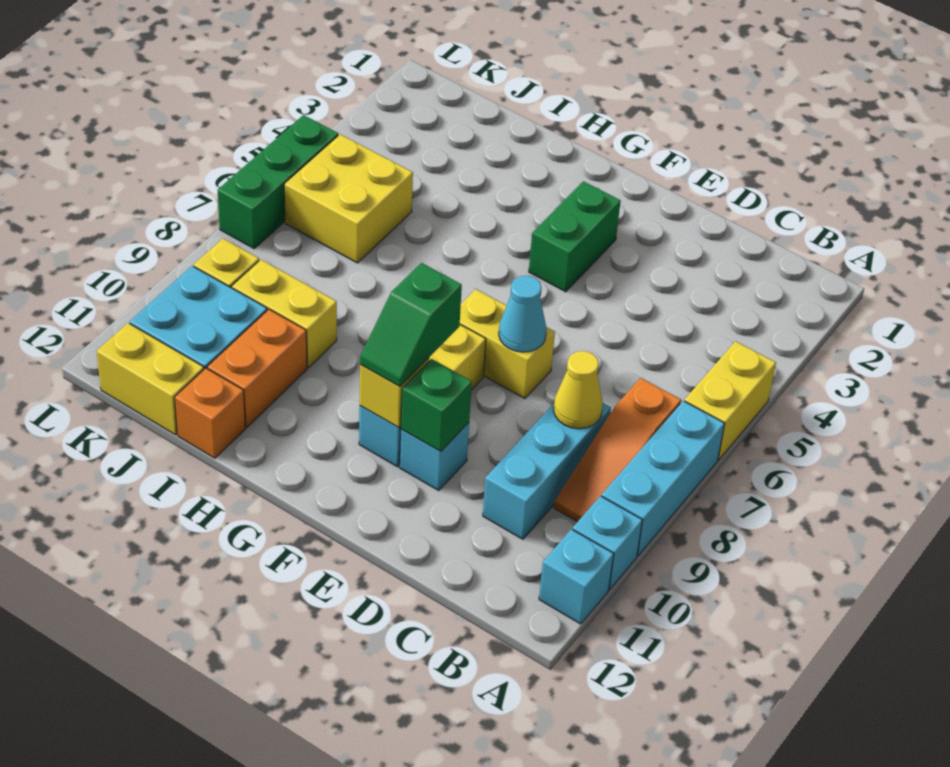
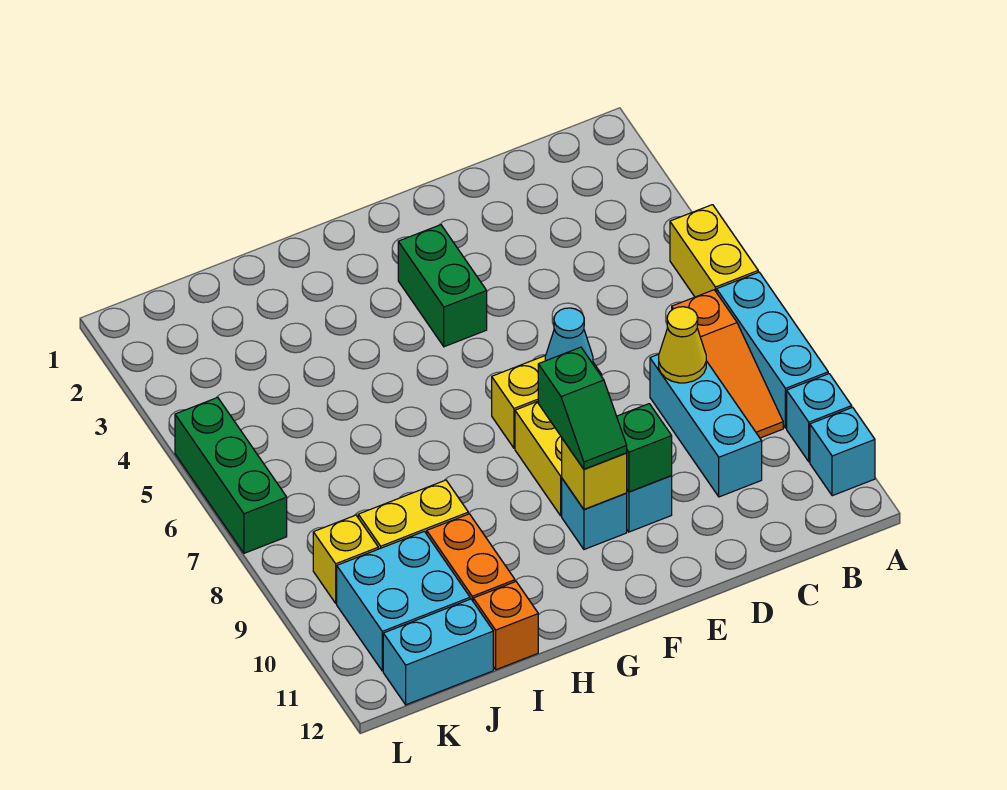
yellow brick J5:K6 level 1 -> none
yellow brick J12:K12 level 1 -> cyan brick J12:K12 level 1

